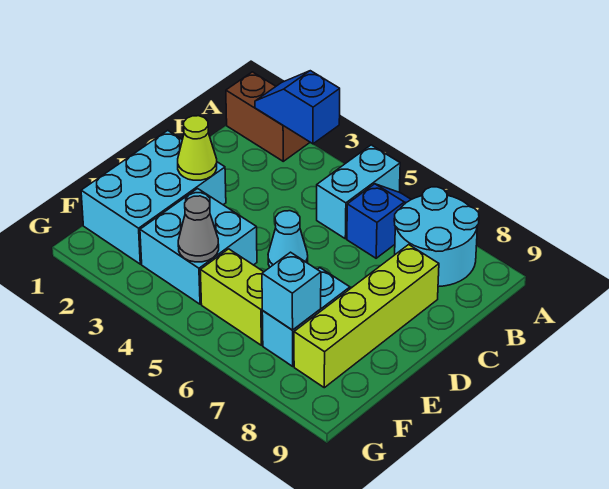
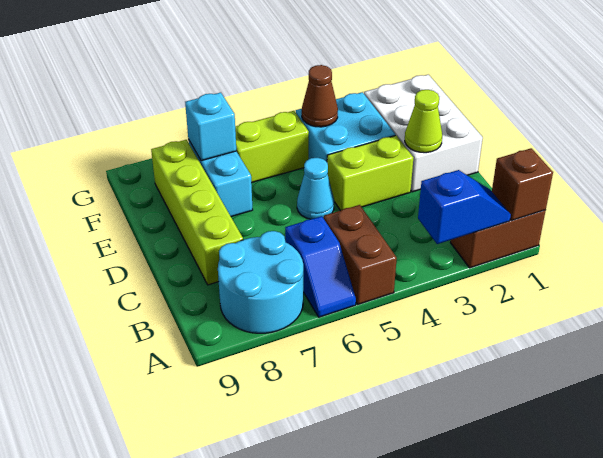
none -> brown brick A1 level 2
cyan brick A5:B5 level 1 -> brown brick A5:B5 level 1
cyan brick D1:F2 level 1 -> white brick D1:F2 level 1
none -> lime brick D3:D4 level 1
grey cone F4 level 2 -> brown cone F4 level 2

